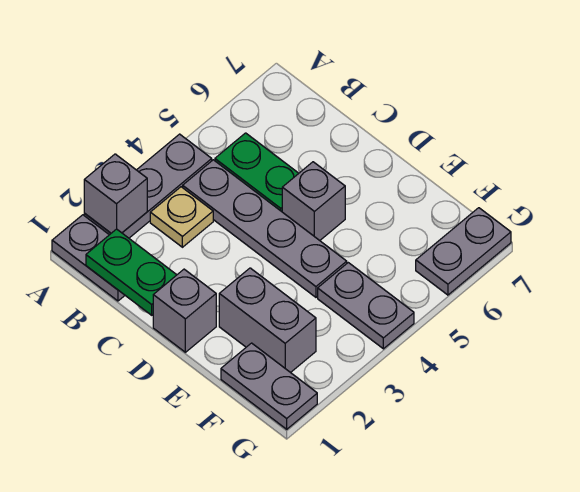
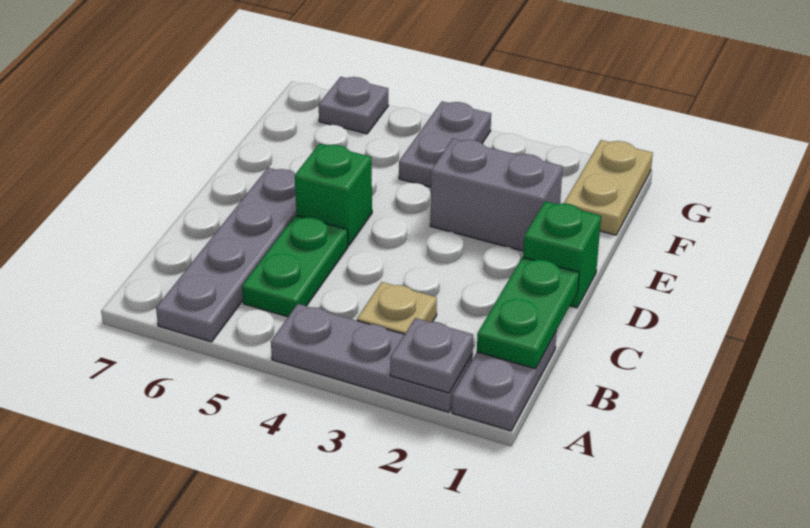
grey brick A2 level 2 -> grey plate A2 level 2
grey plate B4:E4 level 1 -> grey plate A6:D6 level 1
grey brick D1 level 1 -> green brick D1 level 1
grey brick D5 level 1 -> green brick D5 level 1
grey brick E2:F2 level 1 -> grey brick E2:E3 level 1
grey plate F1:G1 level 1 -> tan plate F1:G1 level 1
grey plate G6:G7 level 1 -> grey plate G6 level 1

